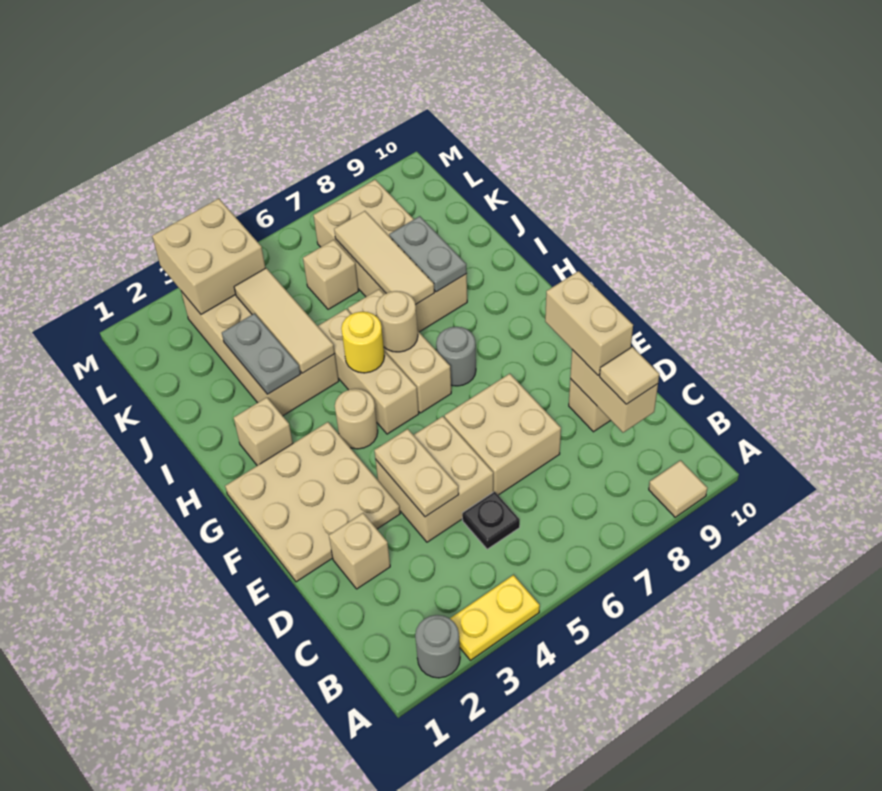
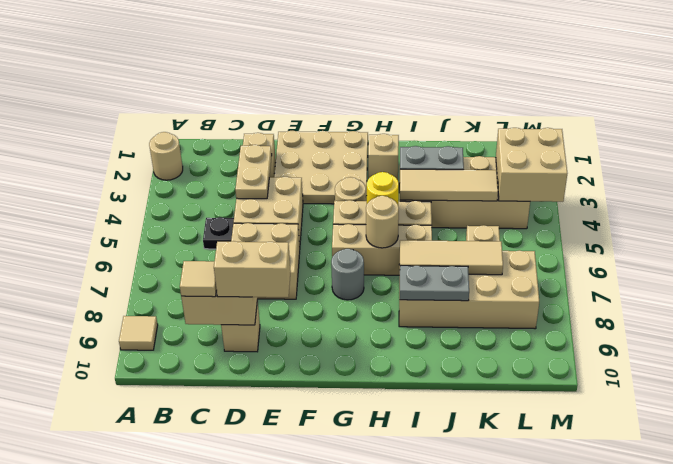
grey round brick A2 level 1 -> tan round brick A2 level 1
yellow plate A3:A4 level 1 -> none
tan plate D4:E4 level 2 -> tan plate D3:D4 level 2

